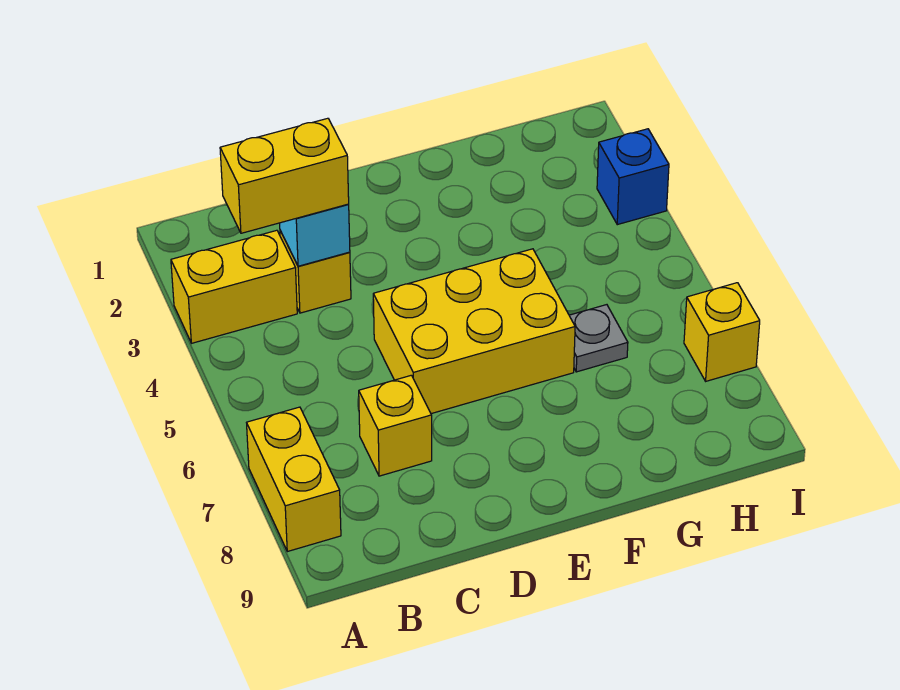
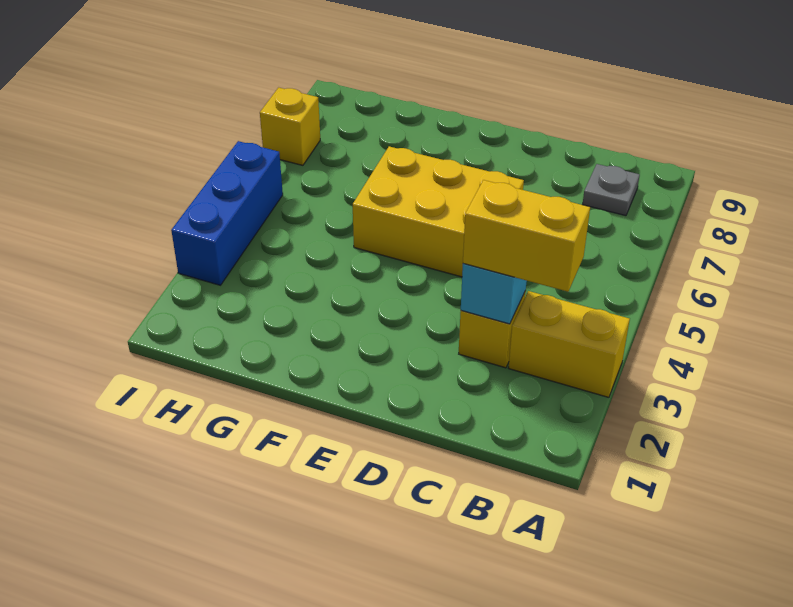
yellow brick A7:A8 level 1 -> none
yellow brick C7 level 1 -> none
grey plate G6 level 1 -> grey plate B8 level 1
blue brick I3 level 1 -> blue brick I3:I5 level 1

